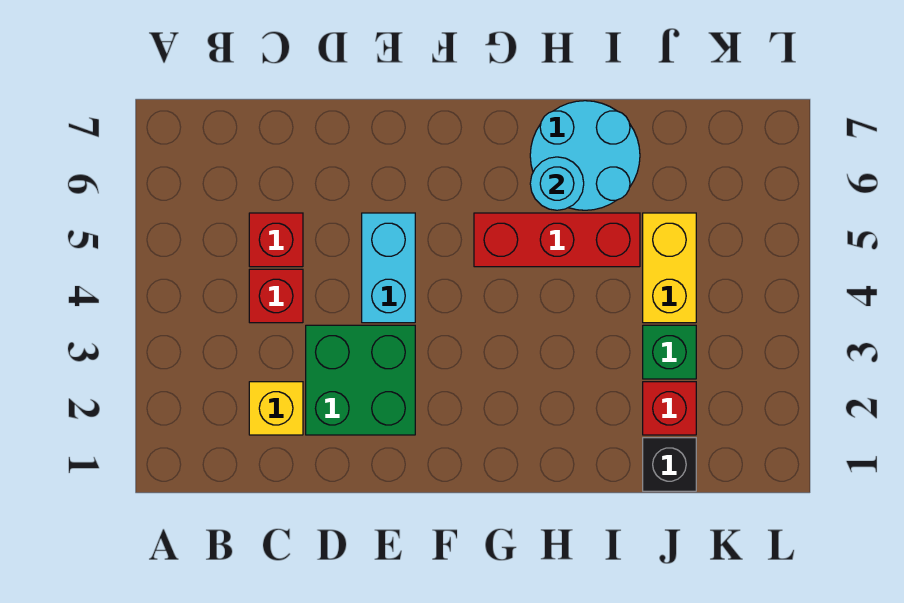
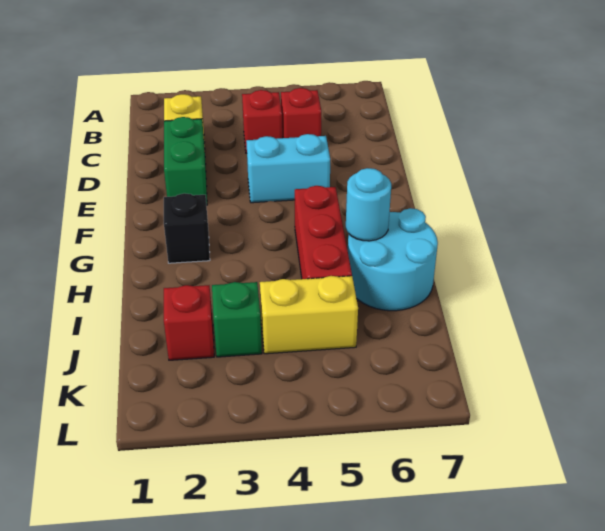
green brick D2:E3 level 1 -> green brick D2:E2 level 1
black brick J1 level 1 -> black brick G2 level 1

